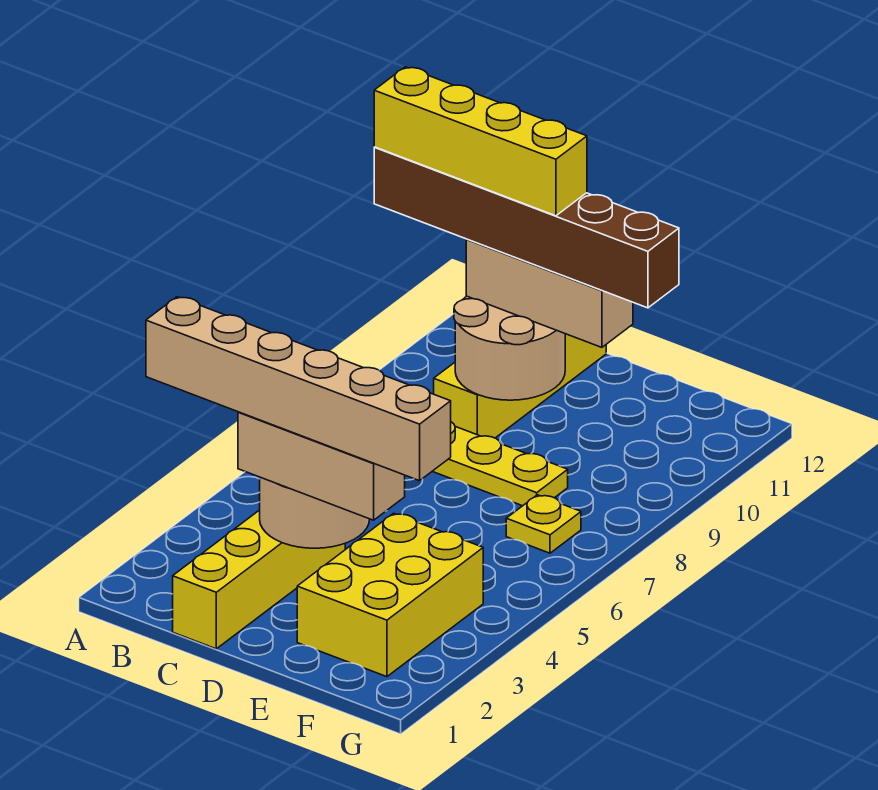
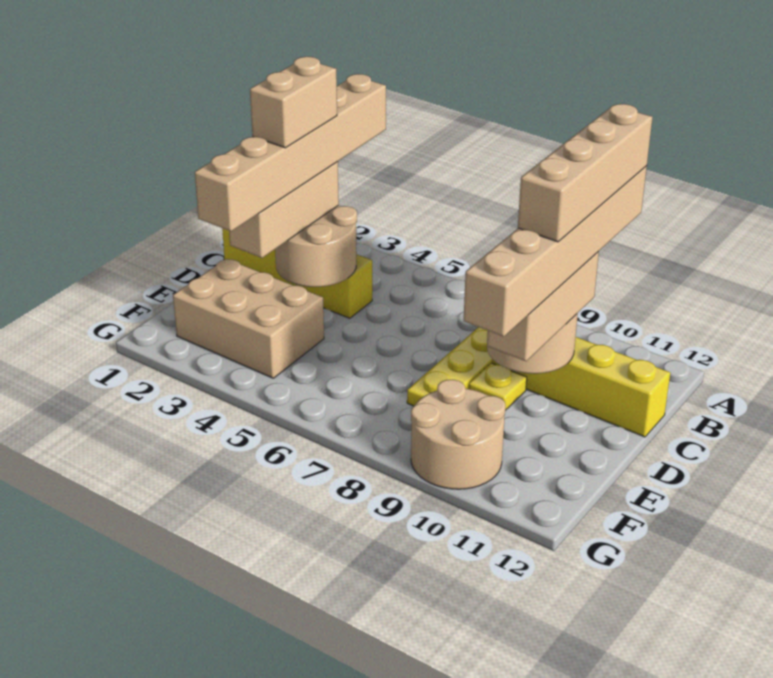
brown brick A10:F10 level 4 -> tan brick A10:F10 level 4
yellow brick A10:D10 level 5 -> tan brick A10:D10 level 5
none -> tan brick C3:D3 level 5
yellow brick E2:F4 level 1 -> tan brick E2:F4 level 1
yellow plate F7 level 1 -> yellow plate D9 level 1
none -> tan round brick F9:G10 level 1

